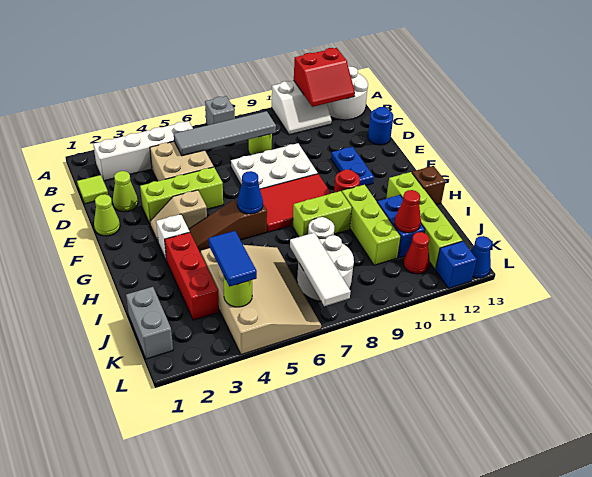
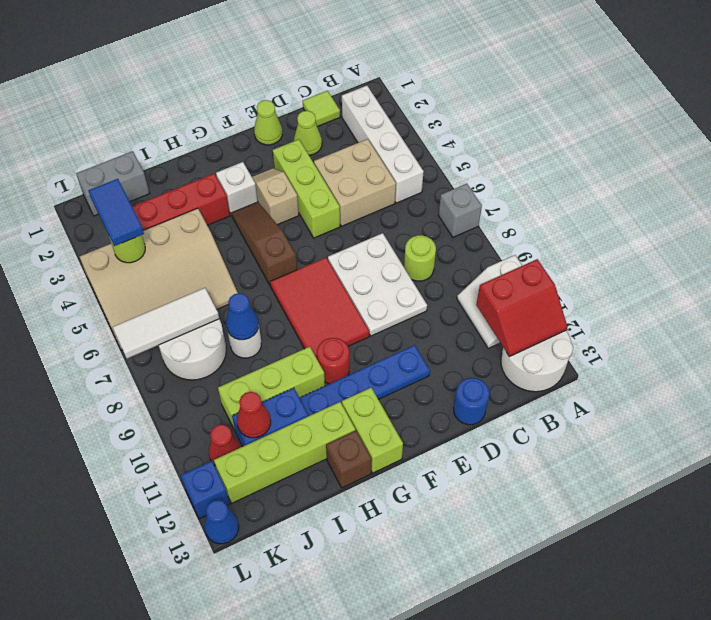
red slope A11:B12 level 2 top A -> red slope A11:B12 level 2 top 11
grey tile C5:C8 level 2 -> none
blue plate E11:F11 level 1 -> blue plate E11:H11 level 1
blue cone G6 level 2 -> blue cone I8 level 2
lime brick H8:H9 level 1 -> lime brick G12:G13 level 1
blue tile J4:K4 level 3 -> blue tile K3:K4 level 3

